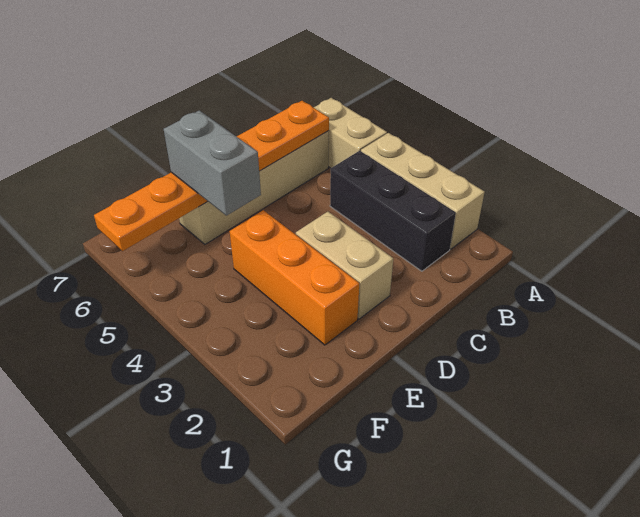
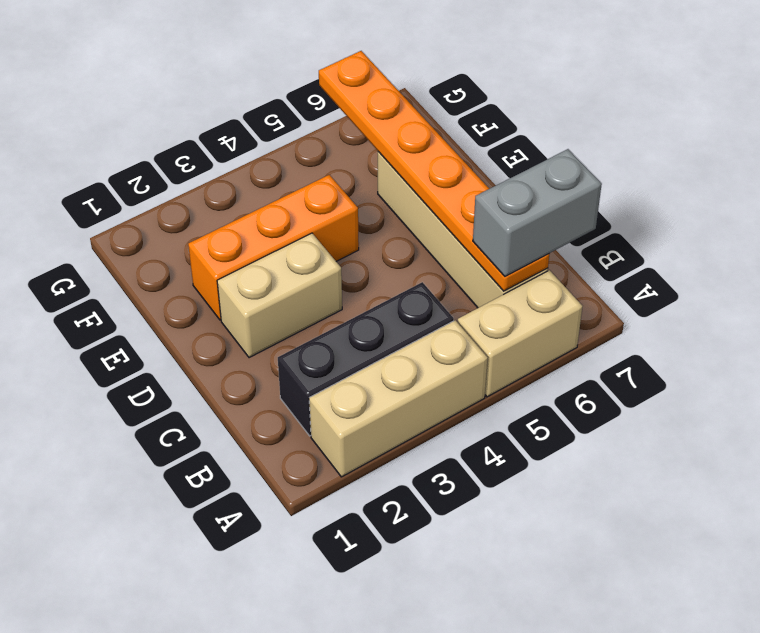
grey brick E5:E6 level 3 -> grey brick B6:B7 level 3

